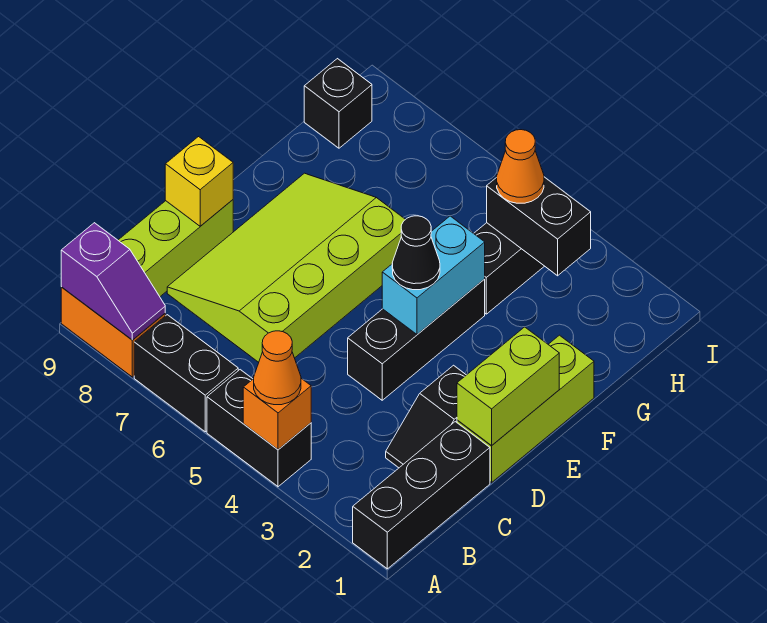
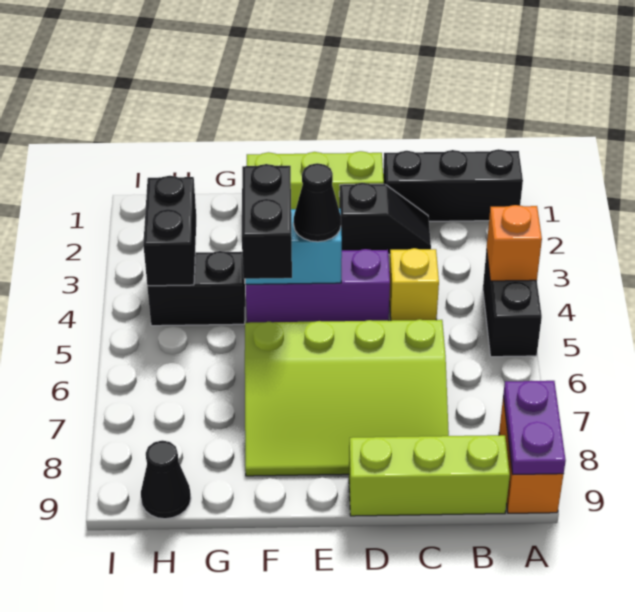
orange cone A4 level 3 -> none
black brick A6:A7 level 1 -> black brick F4:F5 level 3
purple slope A8:A9 level 2 top 9 -> purple plate A8:A9 level 2
lime brick D1:E1 level 2 -> none
black brick D4:F4 level 1 -> purple brick D4:F4 level 1
yellow brick D9 level 2 -> yellow brick C4 level 1
orange cone H4 level 3 -> none
black brick H9 level 1 -> black cone H9 level 1

